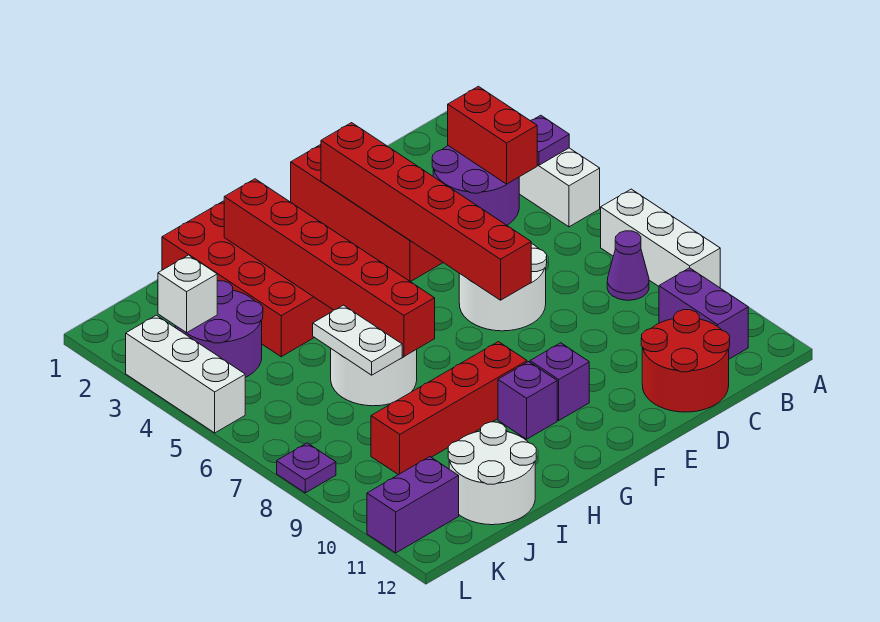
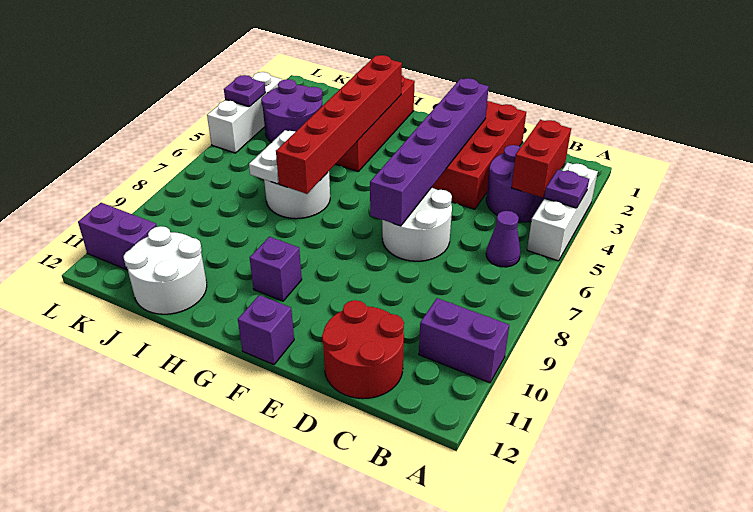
white brick A7:A9 level 1 -> none
purple cone B8 level 1 -> purple cone B6 level 1
purple brick B10:B11 level 1 -> purple brick A10:B10 level 1
red brick E2:E7 level 2 -> purple brick E2:E7 level 2
purple brick F10 level 1 -> purple brick F12 level 1
red brick G9:J9 level 1 -> none
white brick K3 level 2 -> none
purple plate L8 level 1 -> purple plate L4 level 2

